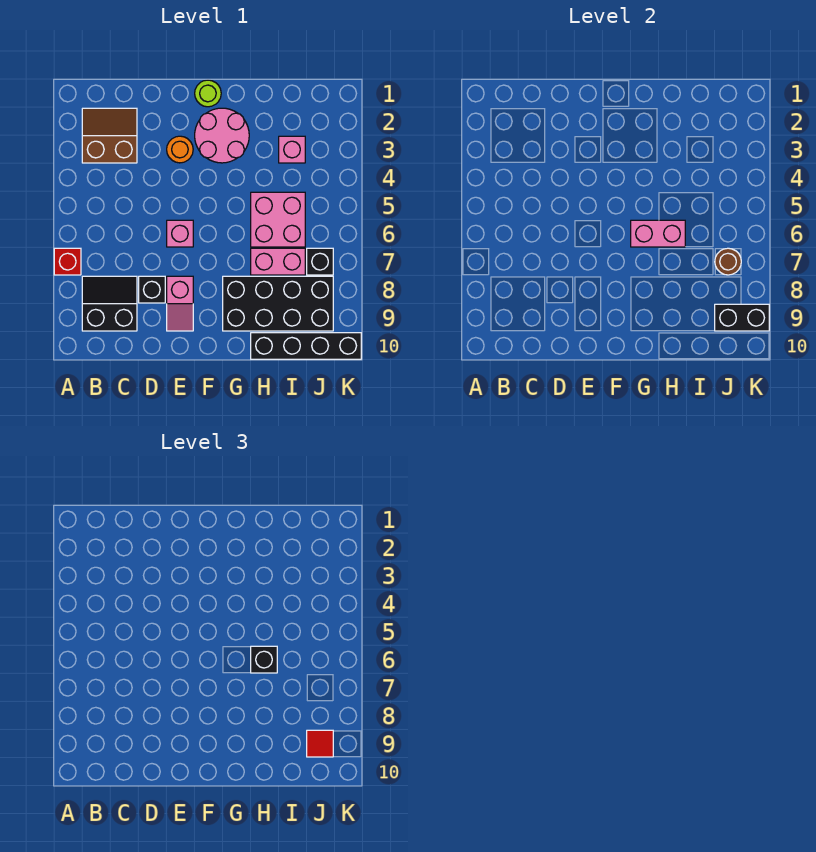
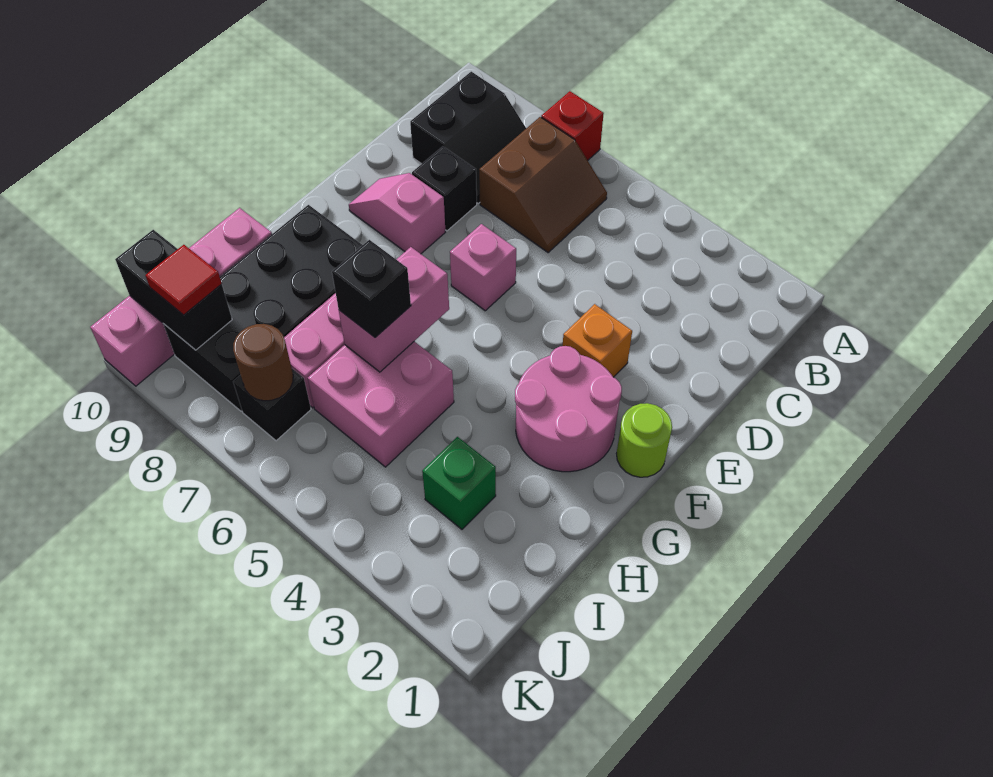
brown slope B2:C3 level 1 top 3 -> brown slope B6:C7 level 1 top 7
orange round brick E3 level 1 -> orange brick E3 level 1
black brick H10:K10 level 1 -> pink brick H10:K10 level 1
pink brick I3 level 1 -> green brick I3 level 1
black brick J9:K9 level 2 -> black brick J9:J10 level 2

